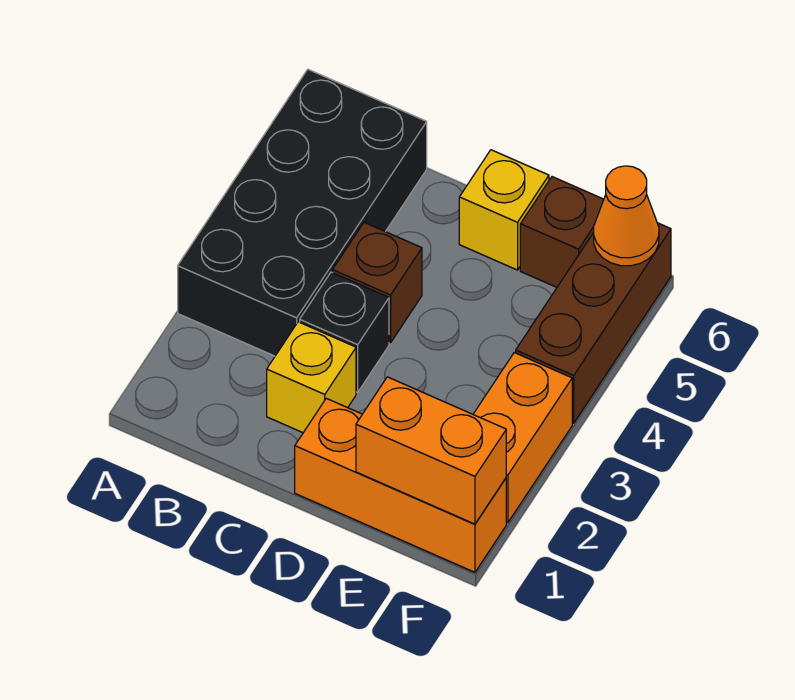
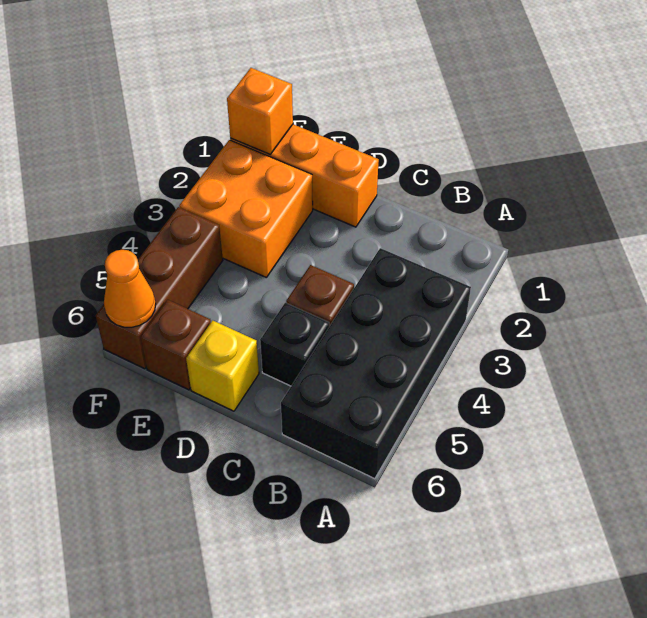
yellow brick C2 level 1 -> none
black brick C3 level 1 -> black brick C5 level 1
orange brick E1:F1 level 2 -> orange brick F1 level 2
orange brick F2:F3 level 1 -> orange brick E2:F3 level 1

